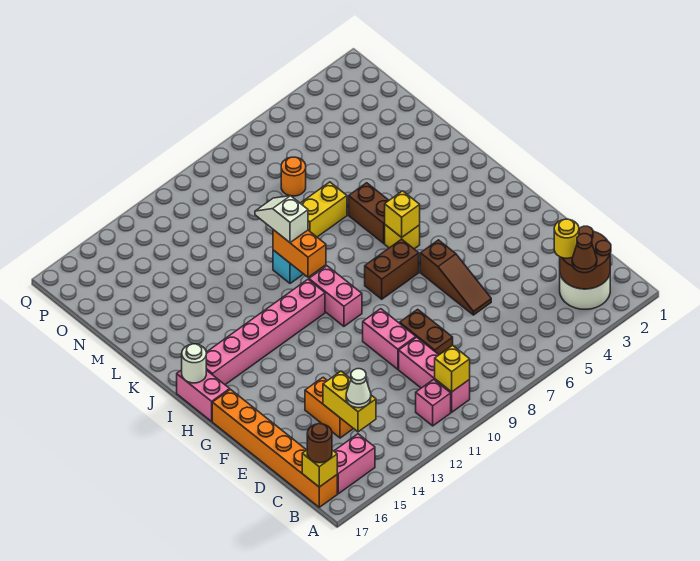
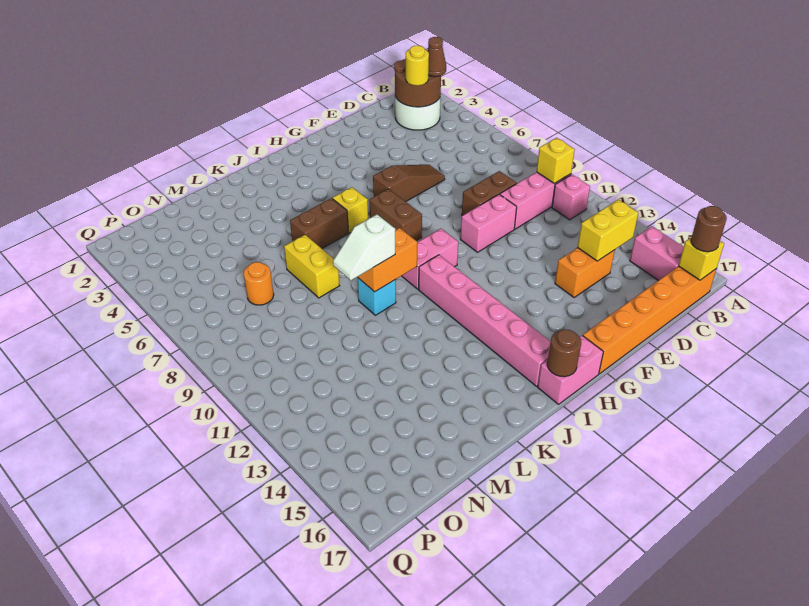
white cone C14 level 3 -> none
yellow brick I6 level 2 -> none
white round brick I17 level 2 -> brown round brick I17 level 2

